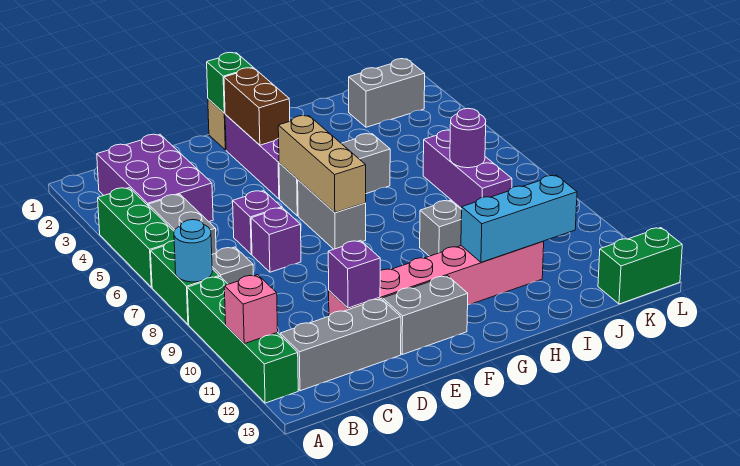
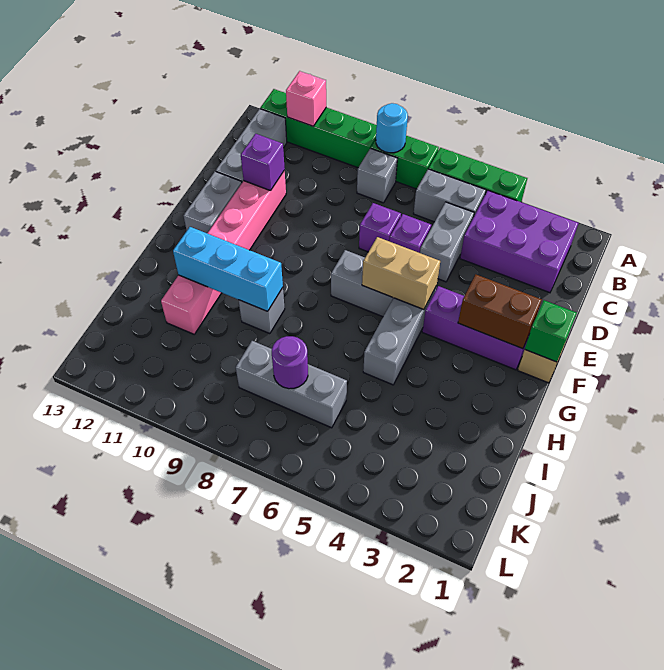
tan brick F5:F7 level 2 -> tan brick F5:F6 level 2
cyan brick H11:J11 level 2 -> cyan brick H9:H11 level 2
grey brick J2:K2 level 1 -> grey brick C5:D5 level 1
purple brick J6:J8 level 1 -> grey brick J6:J8 level 1
green brick K13:L13 level 1 -> none

